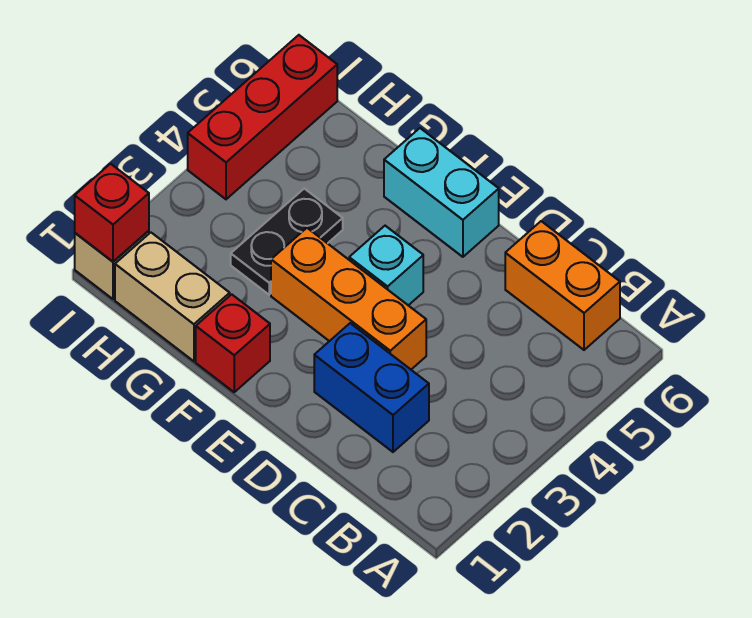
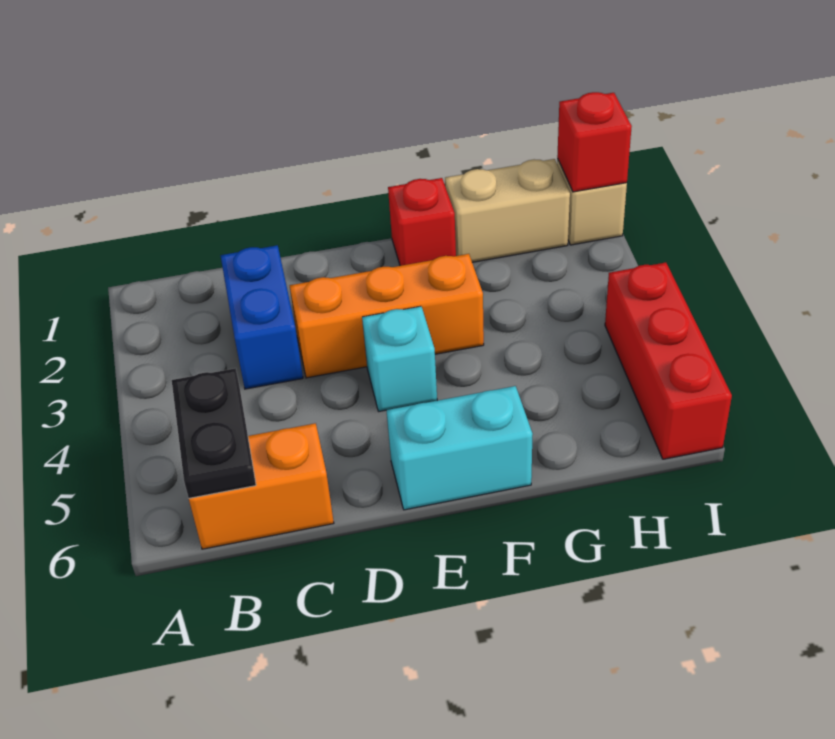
blue brick C2:D2 level 1 -> blue brick C2:C3 level 1
black plate G3:G4 level 1 -> black plate B5:B6 level 2

